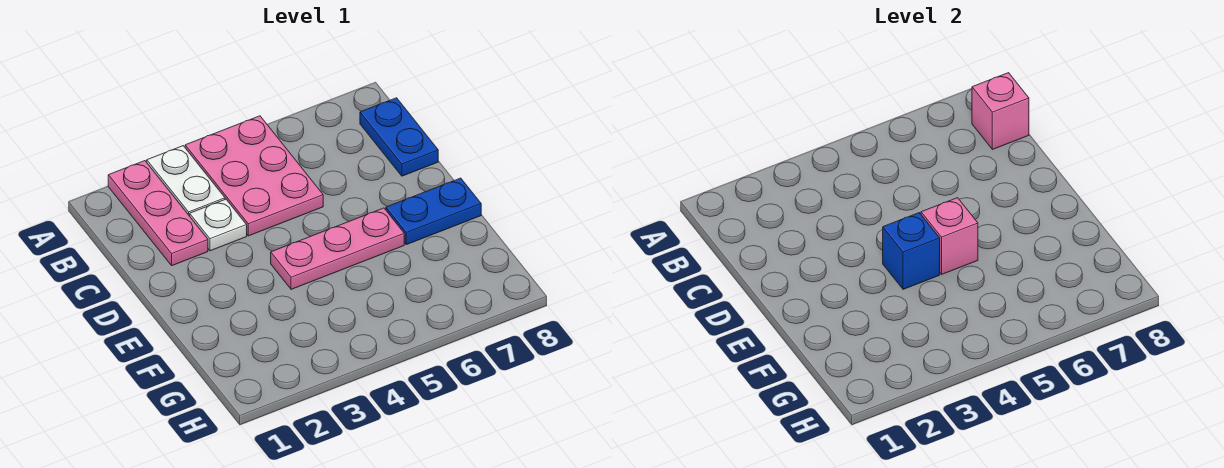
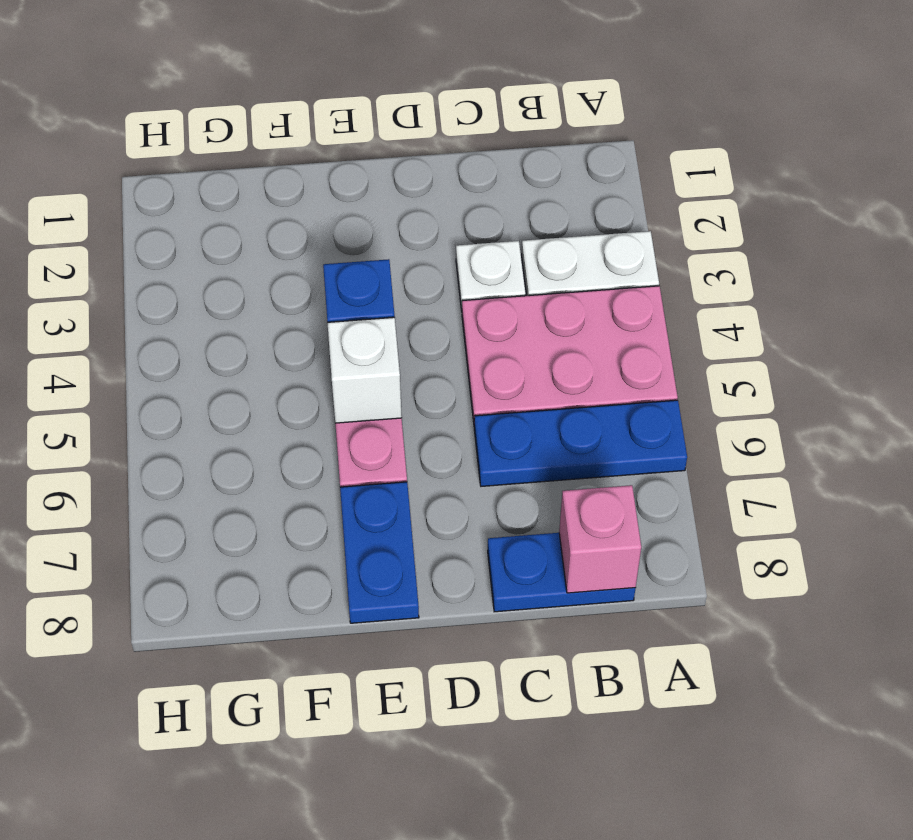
pink plate A2:C2 level 1 -> none
none -> blue plate A6:C6 level 1
pink brick E5 level 2 -> white brick E5 level 2

